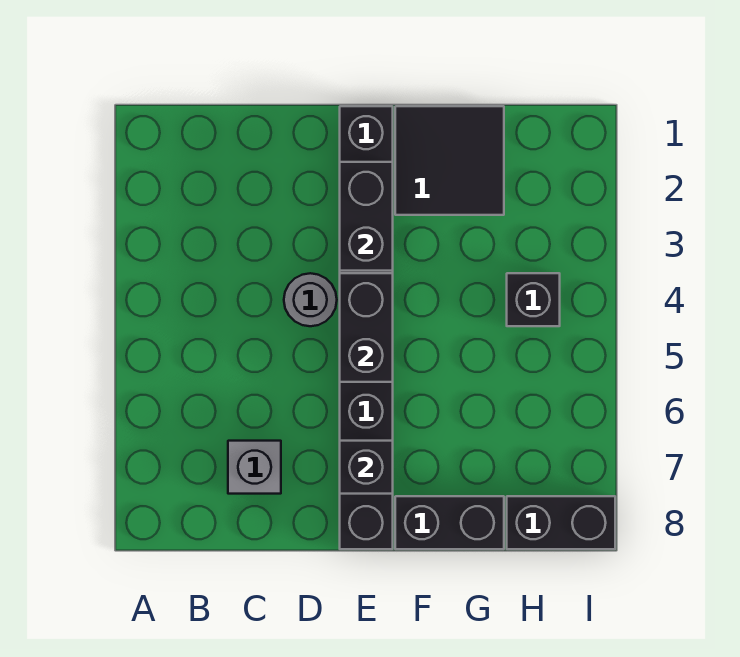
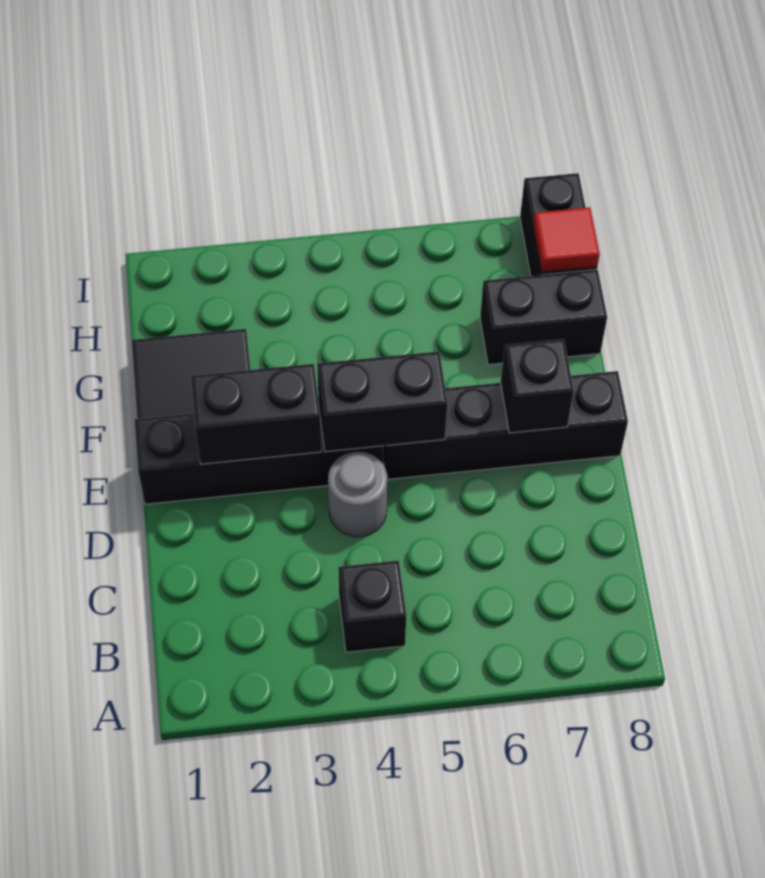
grey brick C7 level 1 -> none
black brick F8:G8 level 1 -> black brick G7:G8 level 1
black brick H4 level 1 -> black brick B4 level 1
none -> red tile H8 level 2

